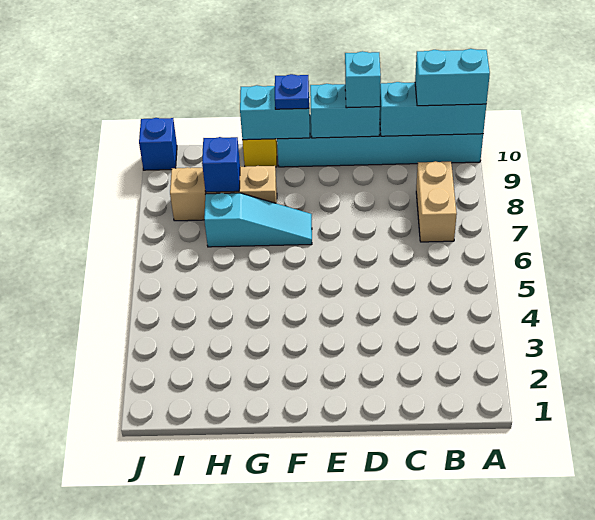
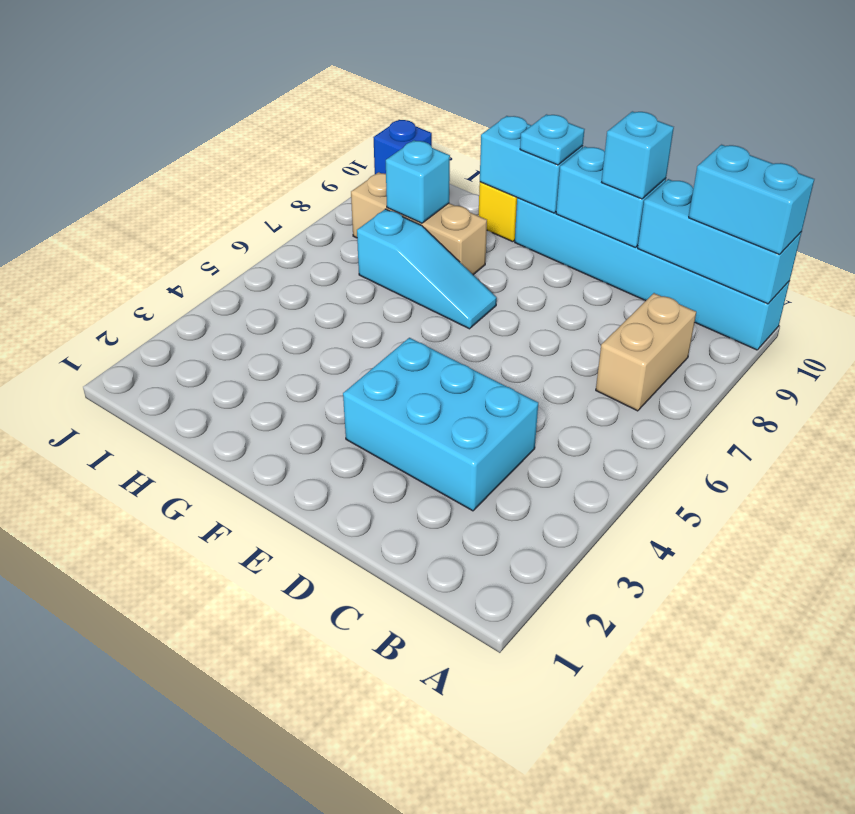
none -> cyan brick C3:E4 level 1
blue plate F10 level 3 -> cyan plate F10 level 3
blue brick H8 level 2 -> cyan brick H8 level 2

